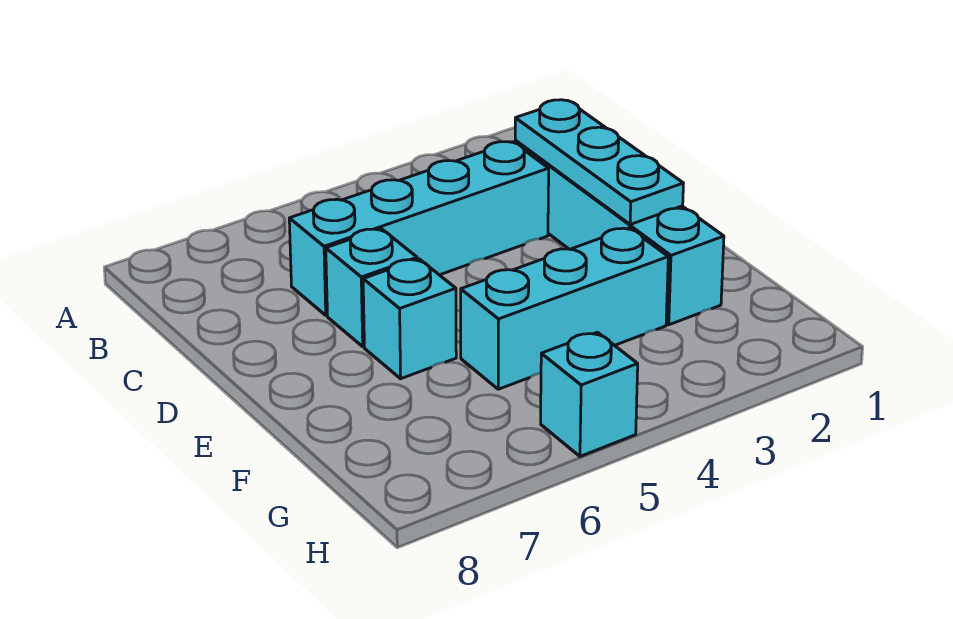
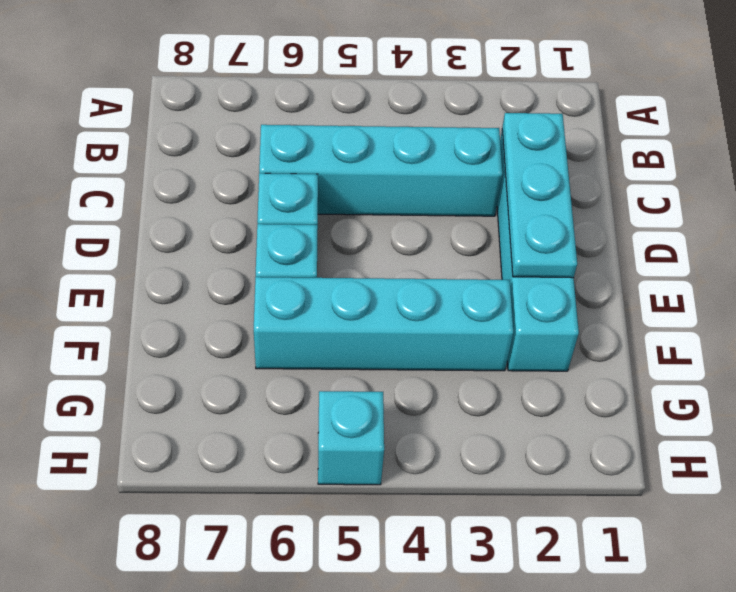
cyan brick F3:F5 level 1 -> cyan brick F3:F6 level 1

